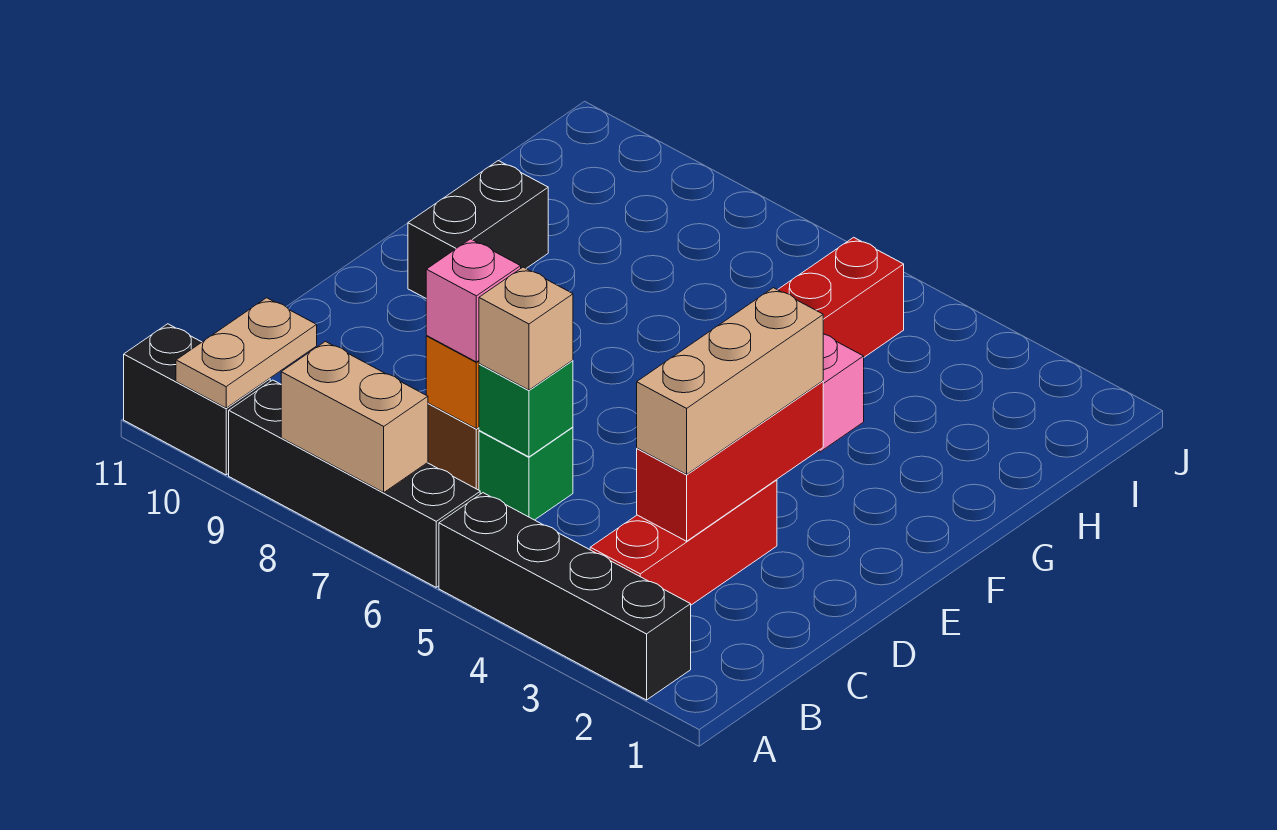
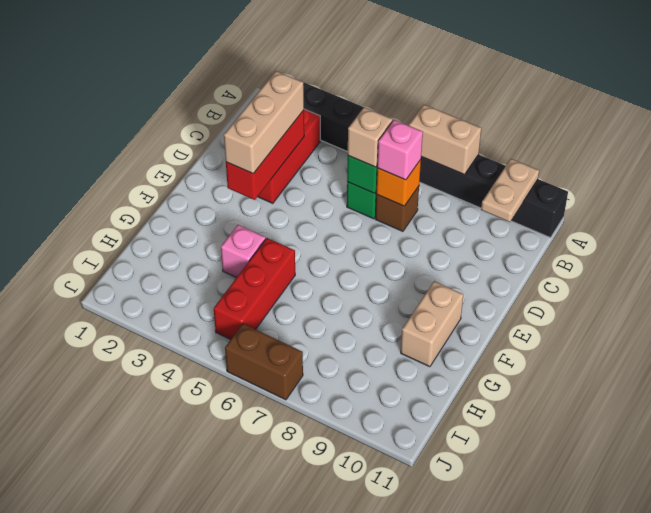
black brick F10:G10 level 1 -> tan brick F10:G10 level 1
none -> brown brick J6:J7 level 1

